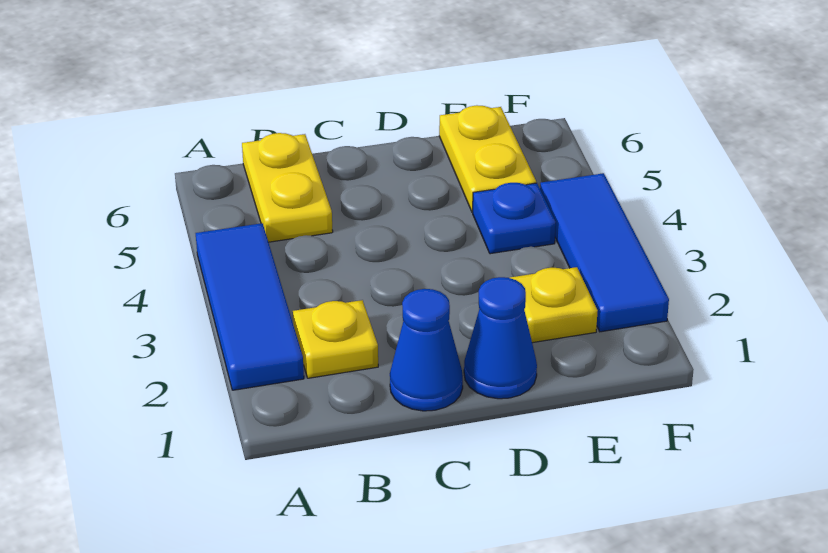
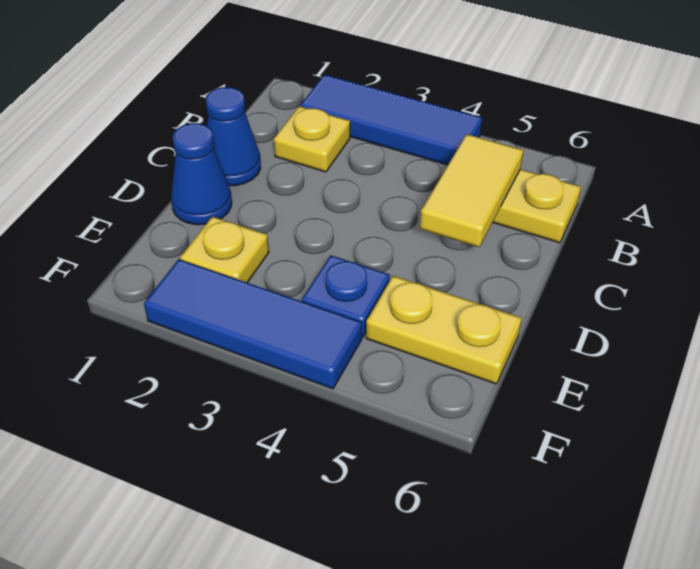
none -> yellow tile B5:C5 level 2

